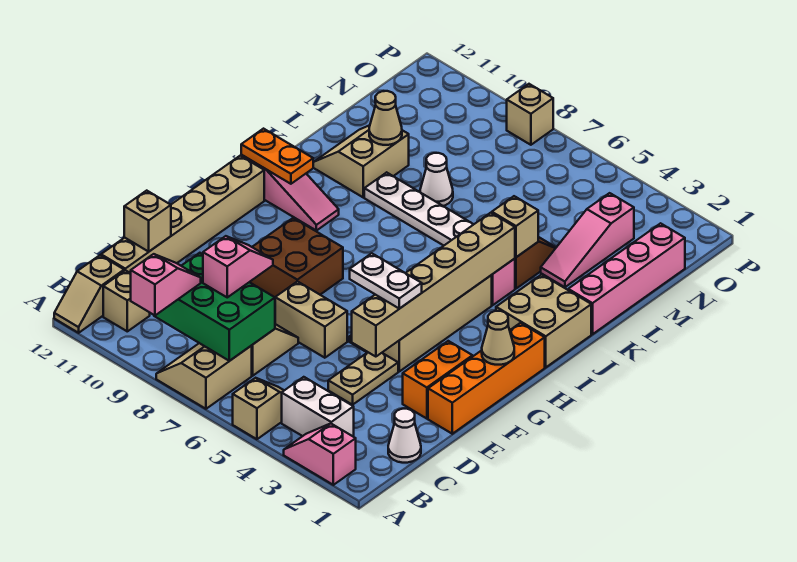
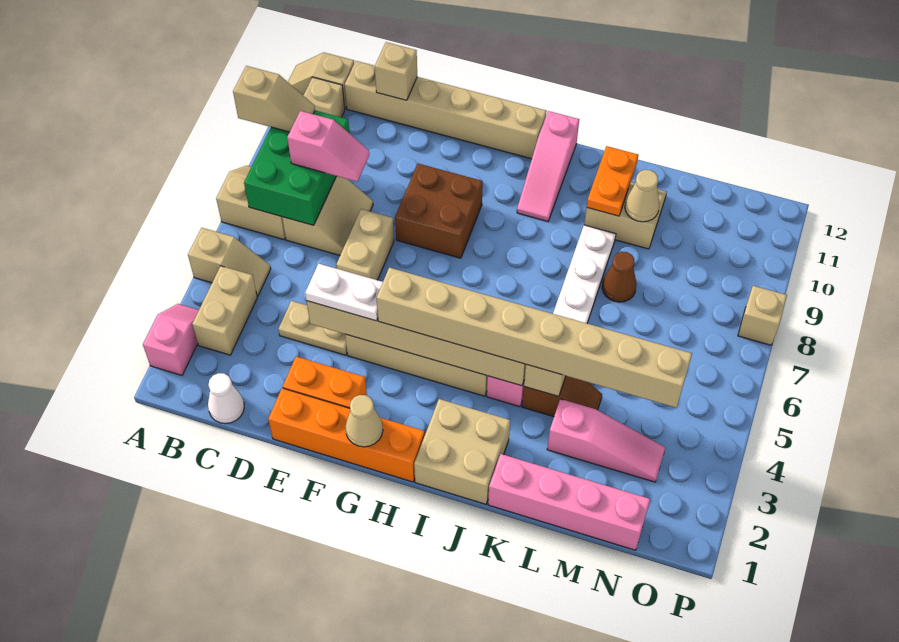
pink slope A9:B9 level 3 top A -> tan slope A9:B9 level 3 top A
white brick B3:B4 level 1 -> tan brick B3:B4 level 1
white plate F4:F5 level 3 -> white plate E4:F4 level 3
none -> tan brick G4:N4 level 3
orange plate I11:I12 level 2 -> orange plate K10:K11 level 2
pink slope L3:N3 level 1 top N -> pink slope L3:N3 level 1 top L
white cone L8 level 1 -> brown cone L8 level 1

